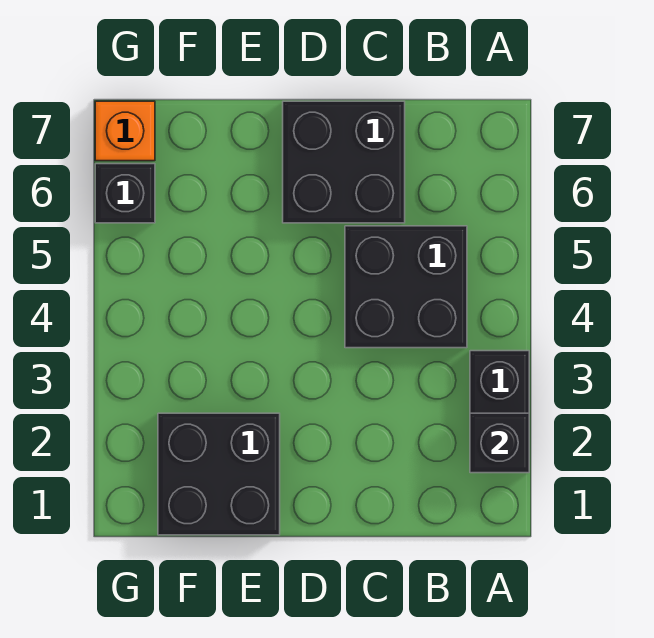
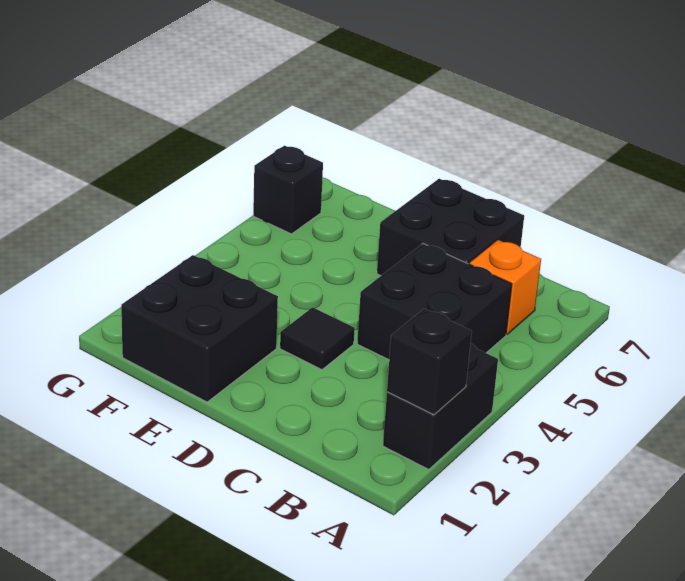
none -> black tile D3 level 1
orange brick G7 level 1 -> orange brick B6 level 1

